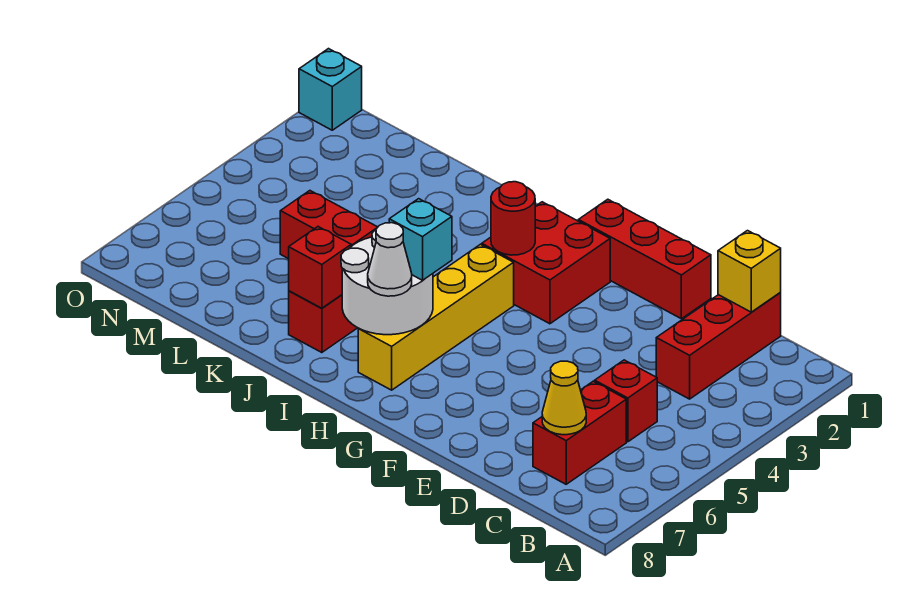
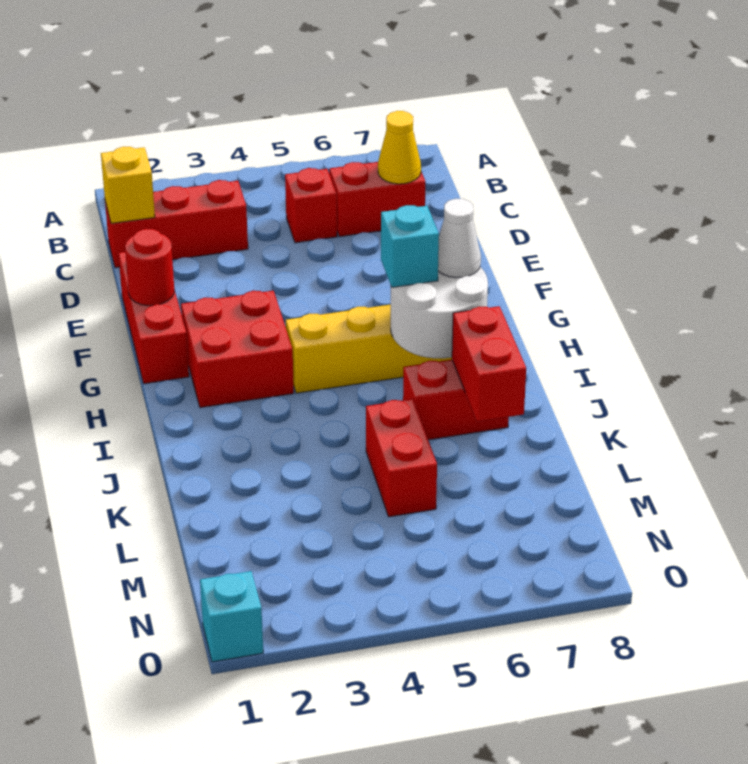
red round brick H3 level 2 -> red round brick F1 level 2
red brick J7 level 2 -> red brick J7:K7 level 2

